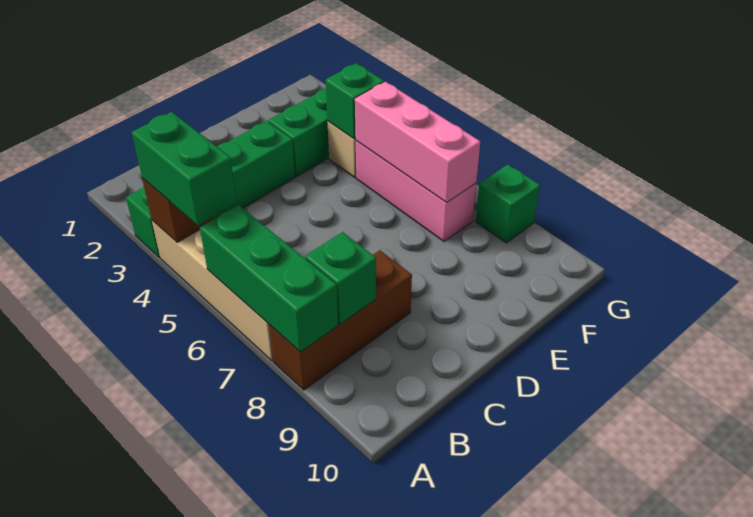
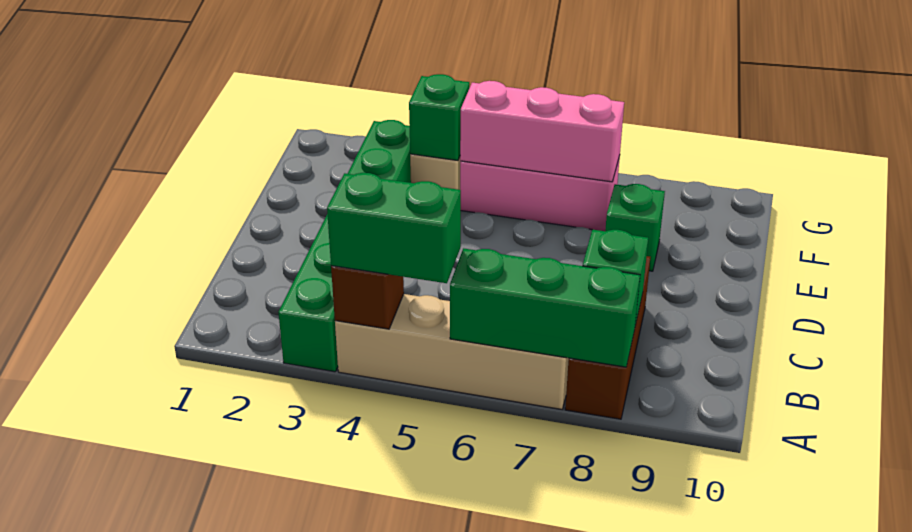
green brick G8 level 1 -> green brick E8 level 1

